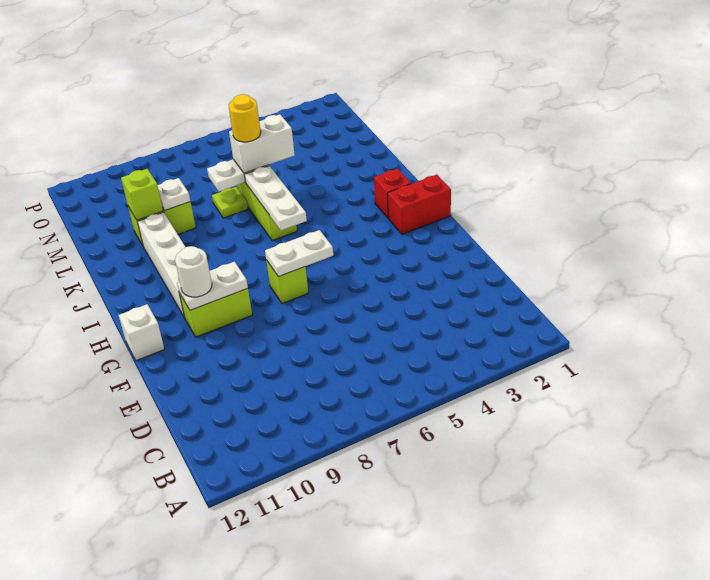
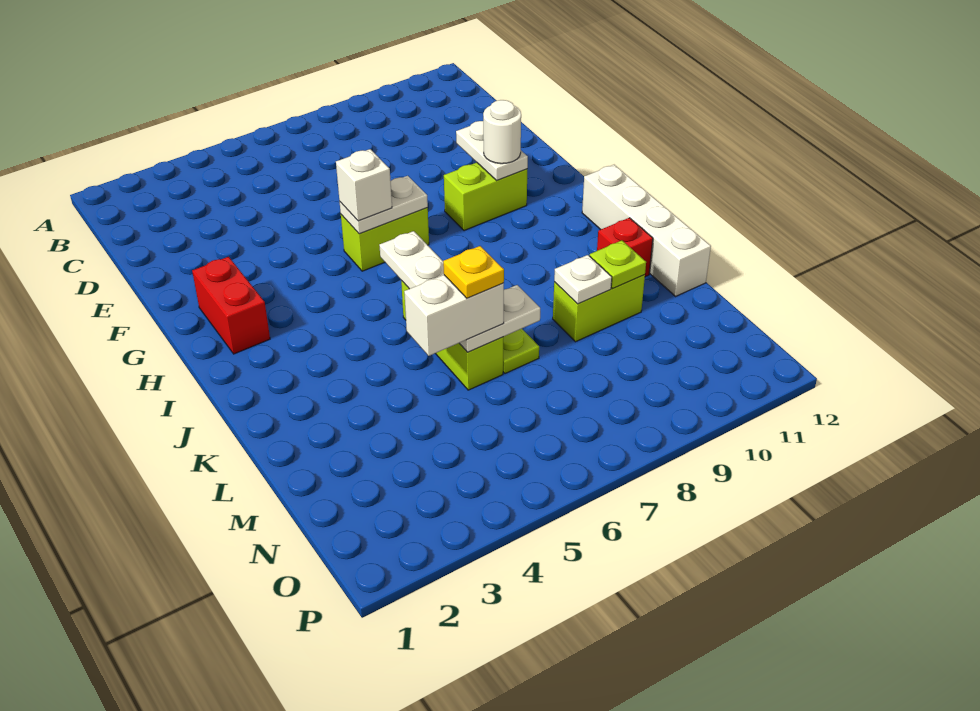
lime brick G7 level 1 -> lime brick G6:G7 level 1
white plate G9:G10 level 2 -> white plate F10:G10 level 2
white brick G12 level 1 -> white brick G6 level 3
red brick H1:H2 level 1 -> red brick G2:H2 level 1
white brick H10:K10 level 1 -> white brick I12:L12 level 1
red brick I2 level 1 -> red brick K11 level 1
yellow round brick L6 level 4 -> yellow plate L6 level 4
lime brick L10 level 2 -> lime plate L10 level 2

